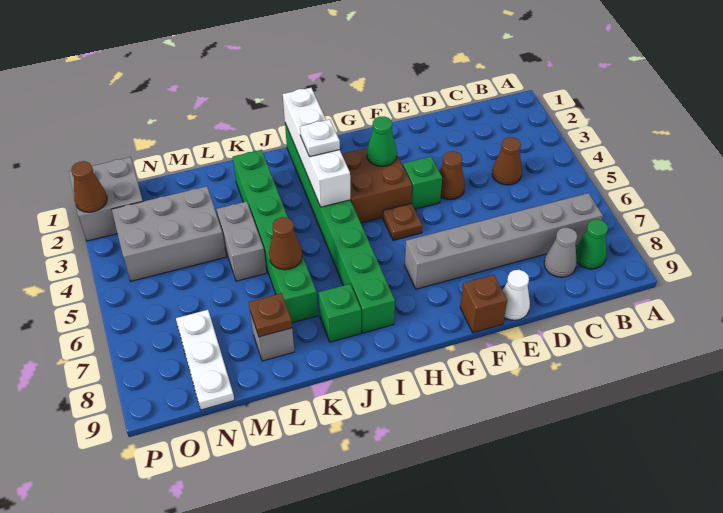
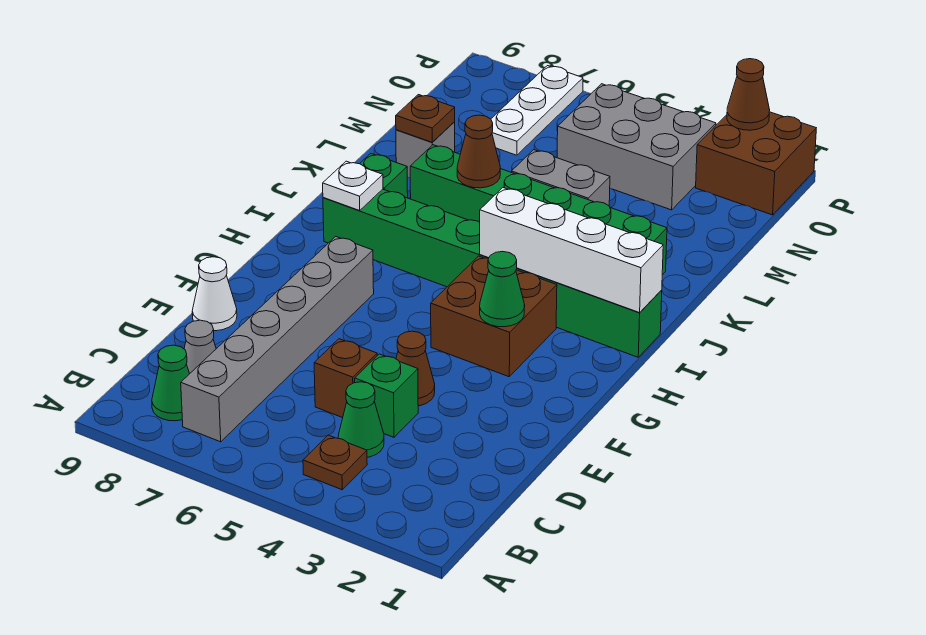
brown cone C4 level 1 -> green cone C4 level 1
green brick F4 level 1 -> green brick D4 level 1
brown brick F9 level 1 -> brown brick D5 level 1
brown plate G5 level 1 -> brown plate B4 level 1
white plate I3 level 3 -> white plate I8 level 2
grey brick M3:O4 level 1 -> grey brick N3:O5 level 1
white plate N7:N9 level 1 -> white plate N7:P7 level 1
grey brick O1:P2 level 1 -> brown brick O1:P2 level 1

